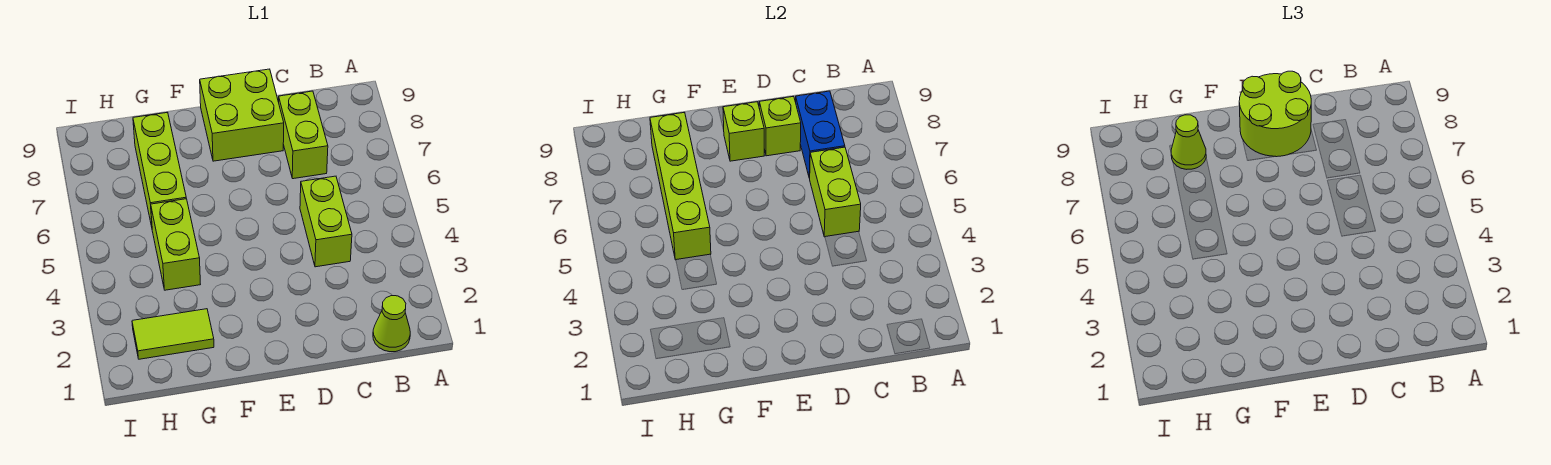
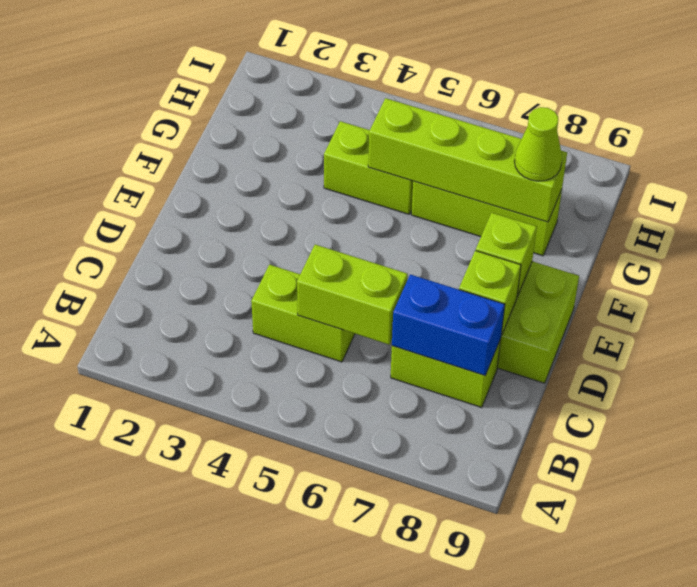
lime cone B1 level 1 -> none
lime round brick D8:E9 level 3 -> none
lime tile G2:H2 level 1 -> none

